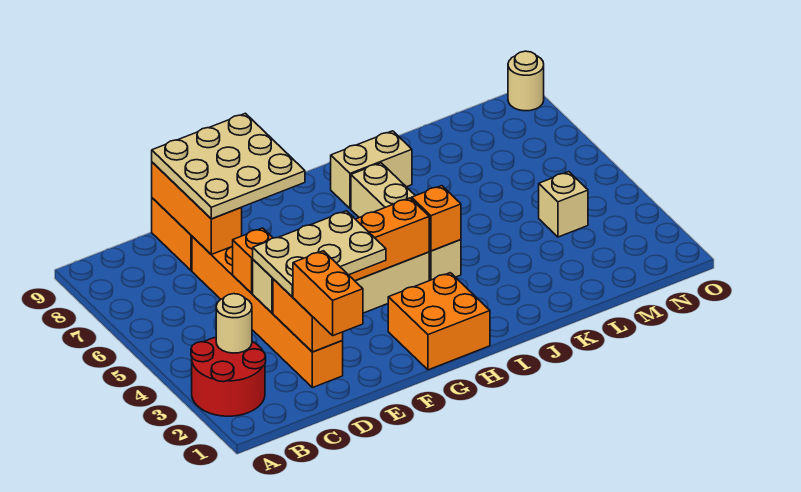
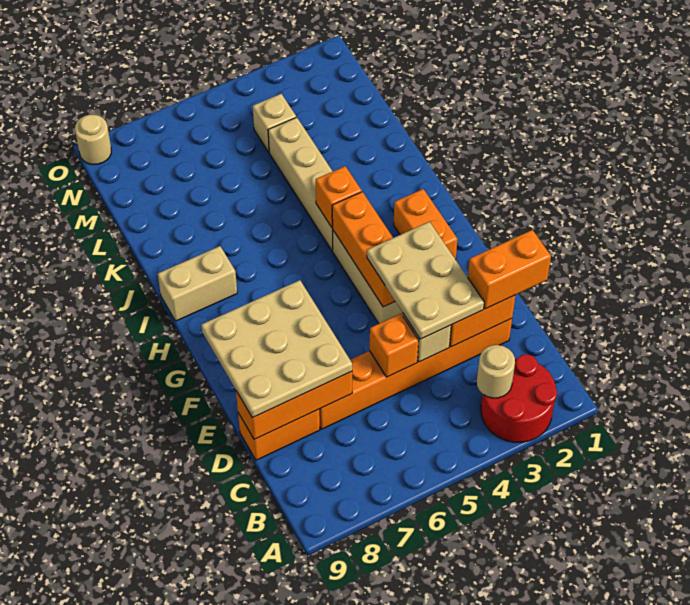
orange brick G1:H2 level 1 -> orange brick G2:H2 level 1
tan brick I4:I7 level 1 -> tan brick I4:L4 level 1
tan brick I8:J8 level 1 -> tan brick I8:I9 level 1

